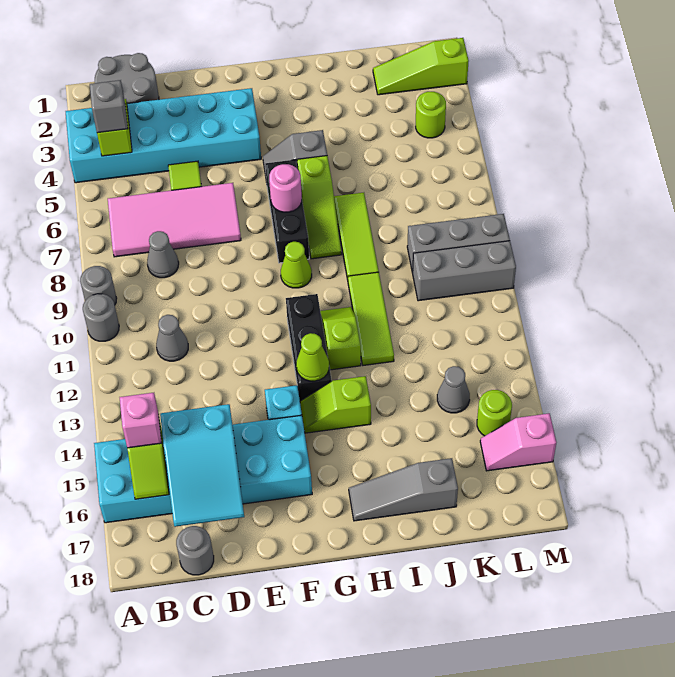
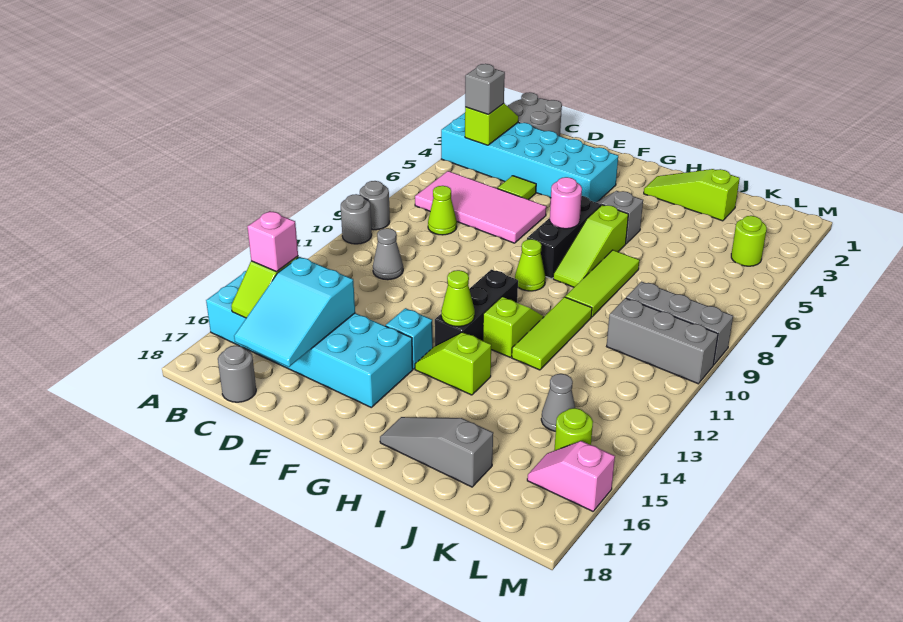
grey cone C8 level 1 -> lime cone C8 level 1
lime slope K2:M2 level 1 top M -> lime slope H2:J2 level 1 top J

